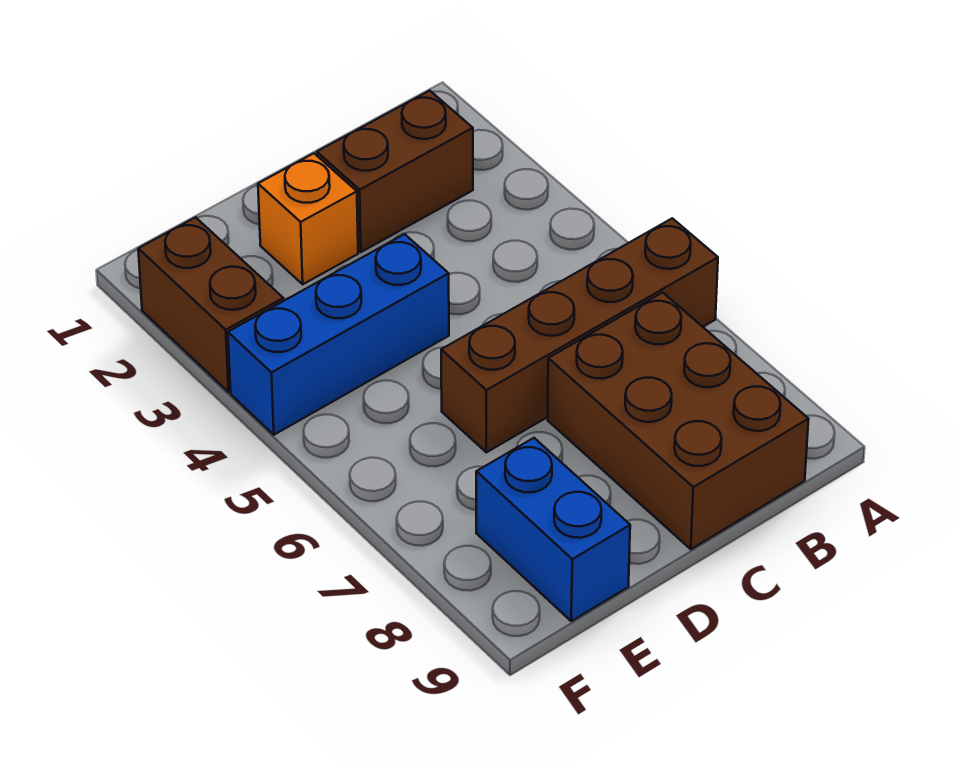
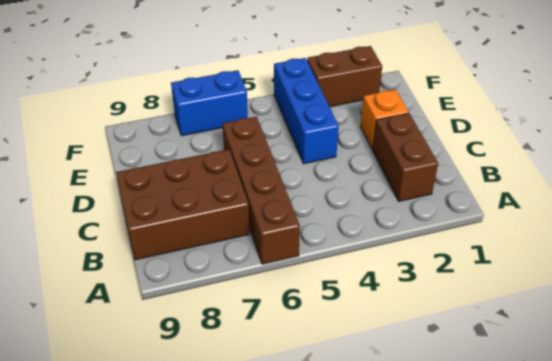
blue brick E8:E9 level 1 -> blue brick F6:F7 level 1

